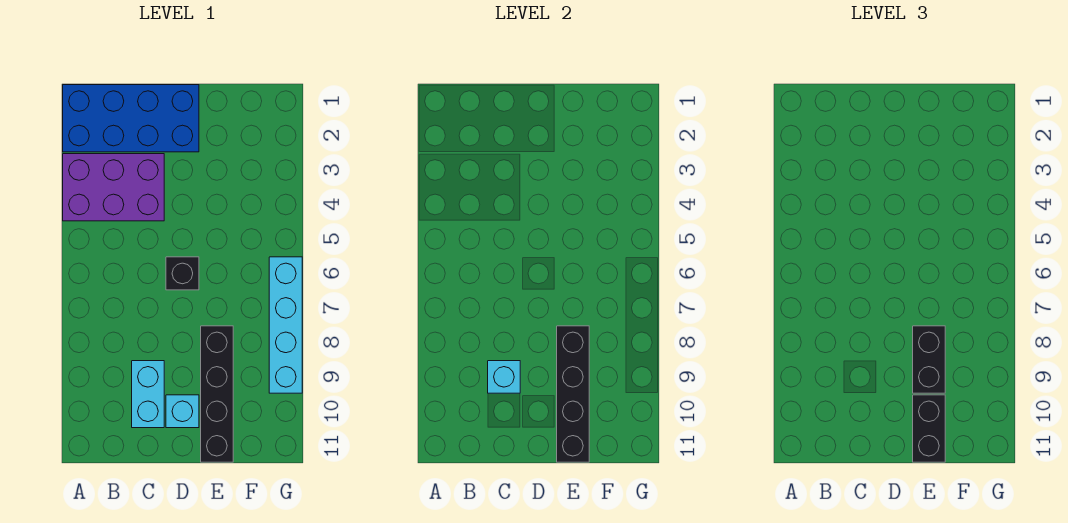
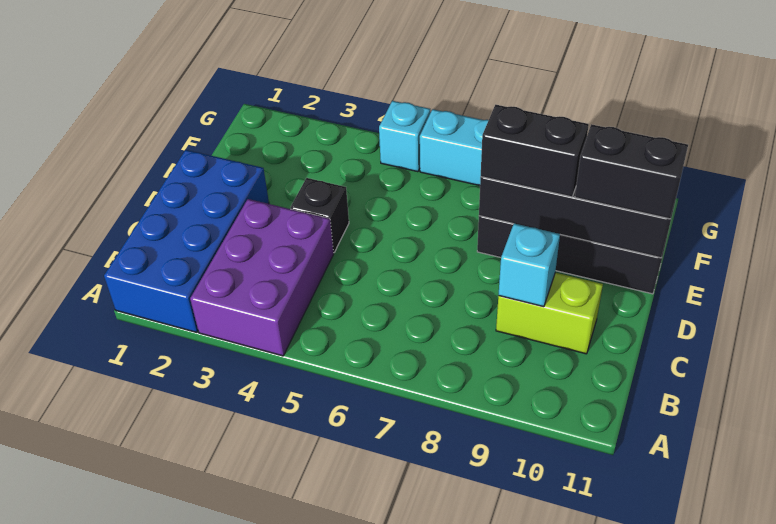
cyan brick C9:C10 level 1 -> lime brick C9:C10 level 1
black brick D6 level 1 -> black brick D4 level 1
cyan brick D10 level 1 -> cyan brick G5 level 1

